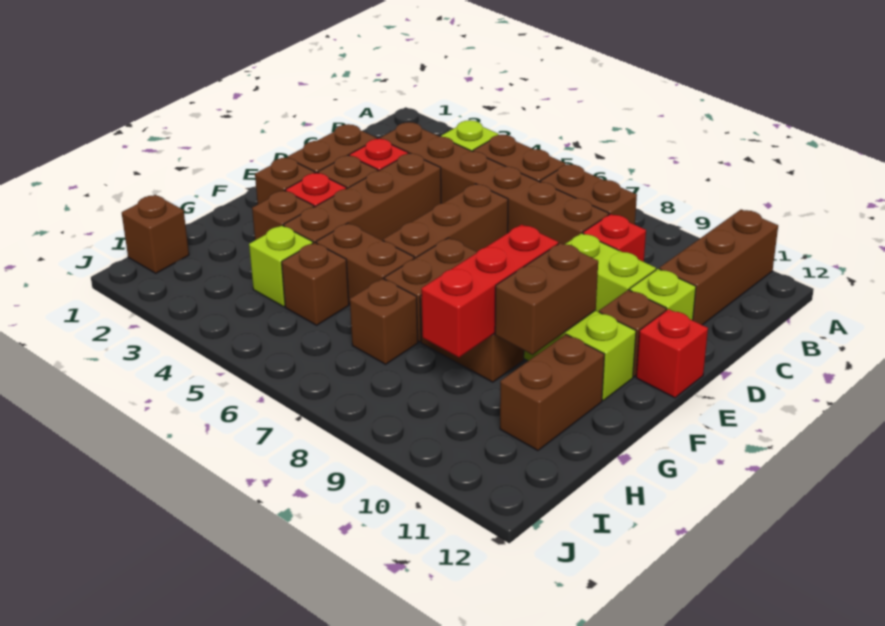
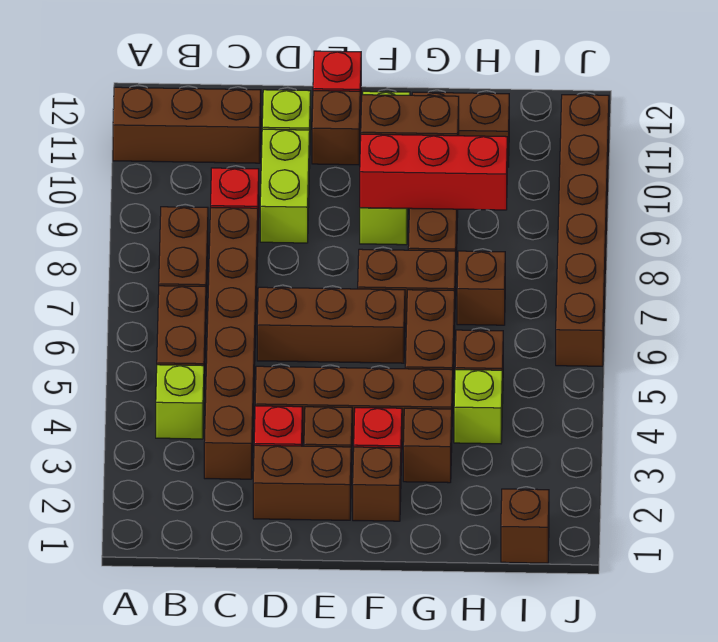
none -> brown brick J6:J11 level 1

